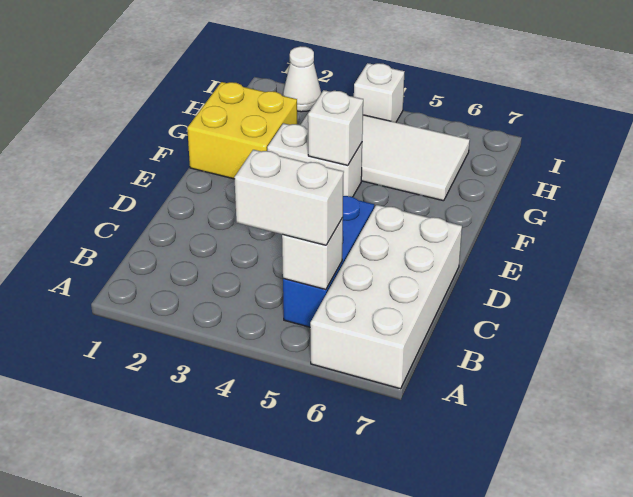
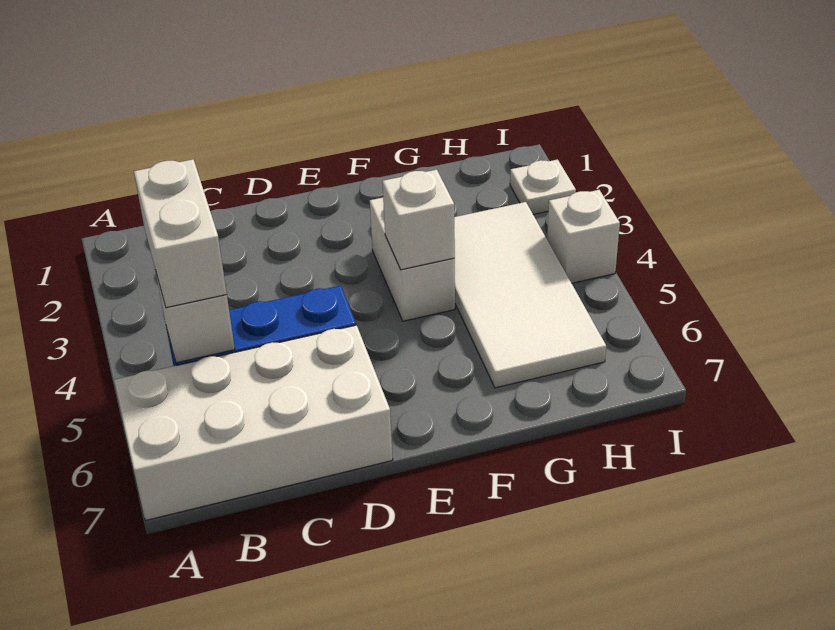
yellow brick F1:G2 level 1 -> none
white cone I2 level 1 -> white plate I2 level 1

